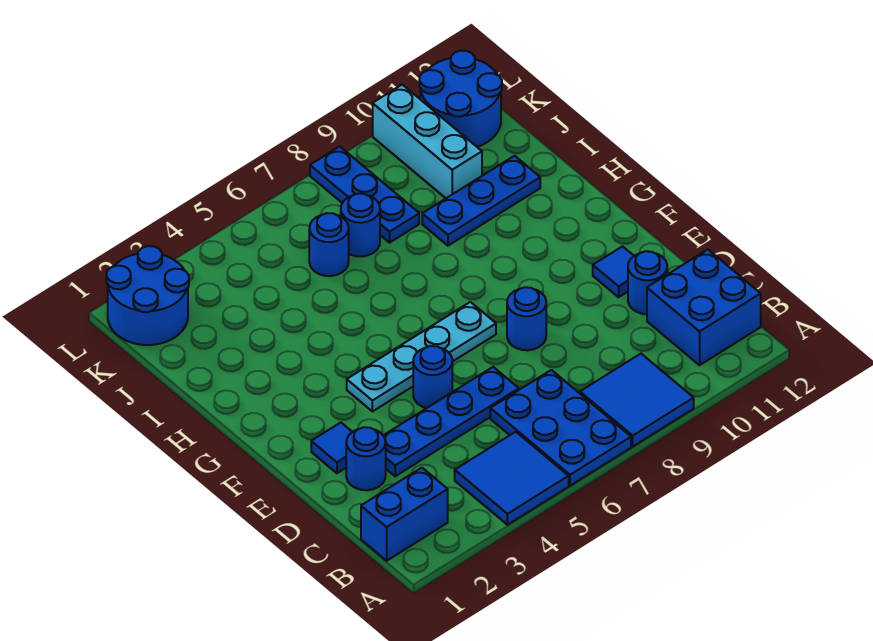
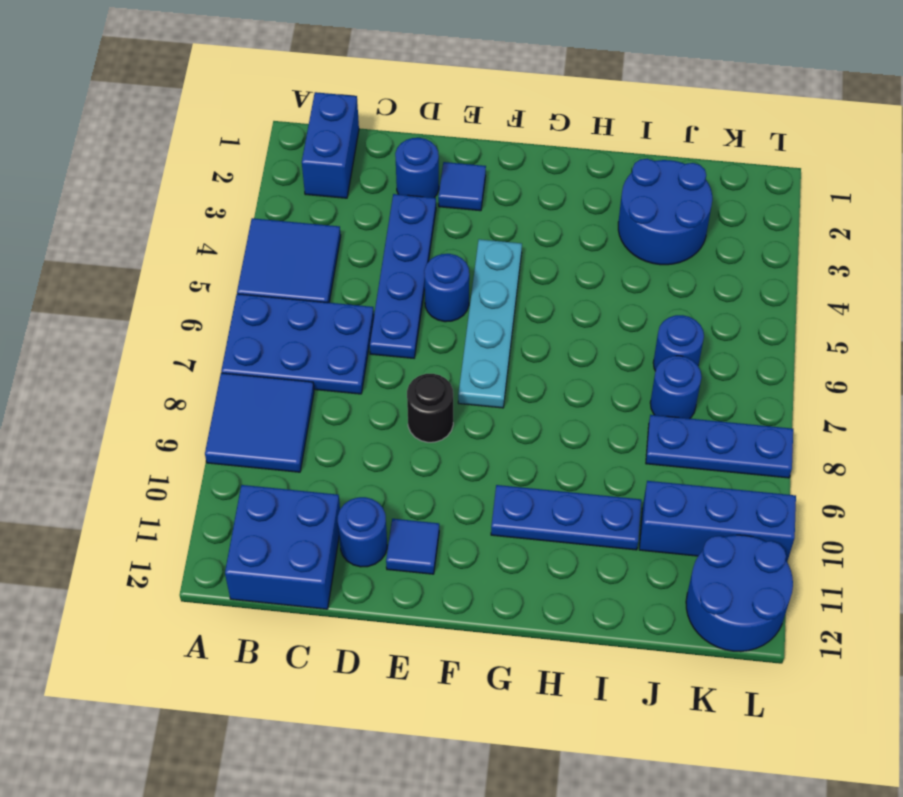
blue round brick E8 level 1 -> black round brick E8 level 1
blue plate I9:I11 level 1 -> blue plate G10:I10 level 1
cyan brick J10:L10 level 1 -> blue brick J10:L10 level 1
blue round brick K1:L2 level 1 -> blue round brick I2:J3 level 1

